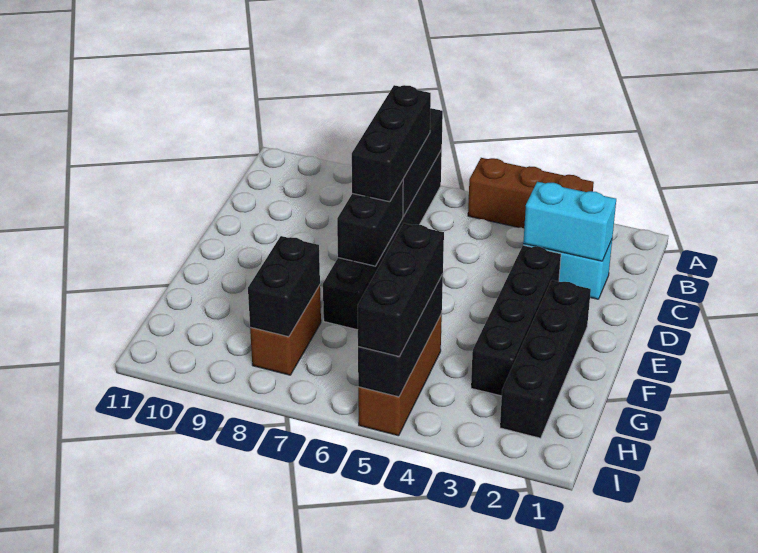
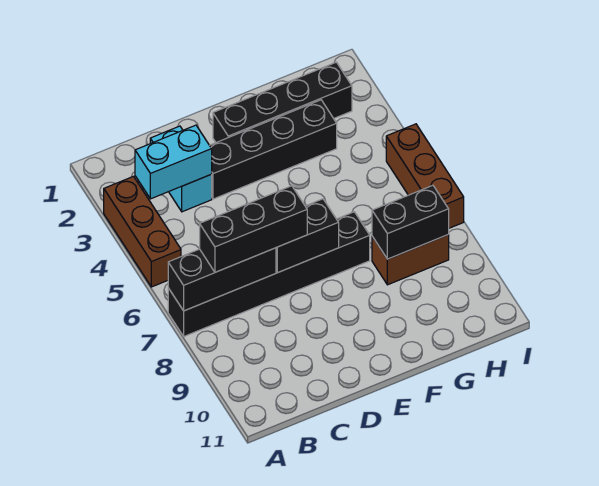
cyan brick C2:C3 level 2 -> cyan brick B3:C3 level 2
brown brick G5:I5 level 1 -> brown brick I5:I7 level 1
black brick G5:I5 level 2 -> none
black brick G5:I5 level 3 -> none

